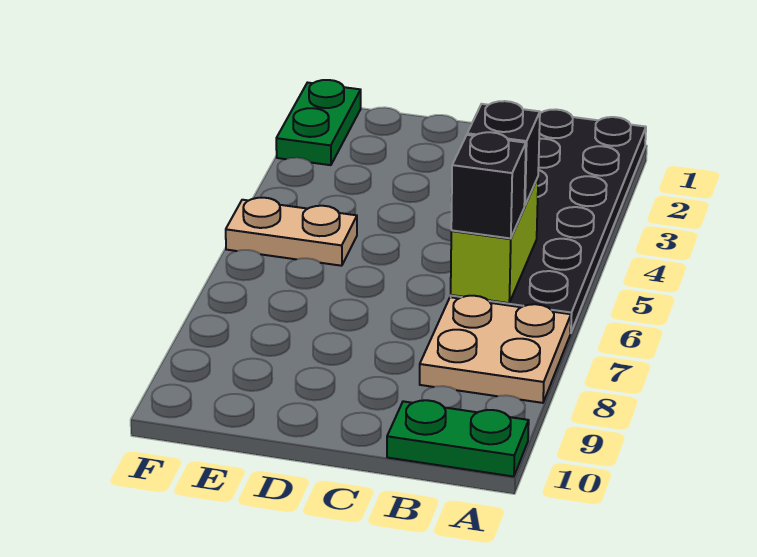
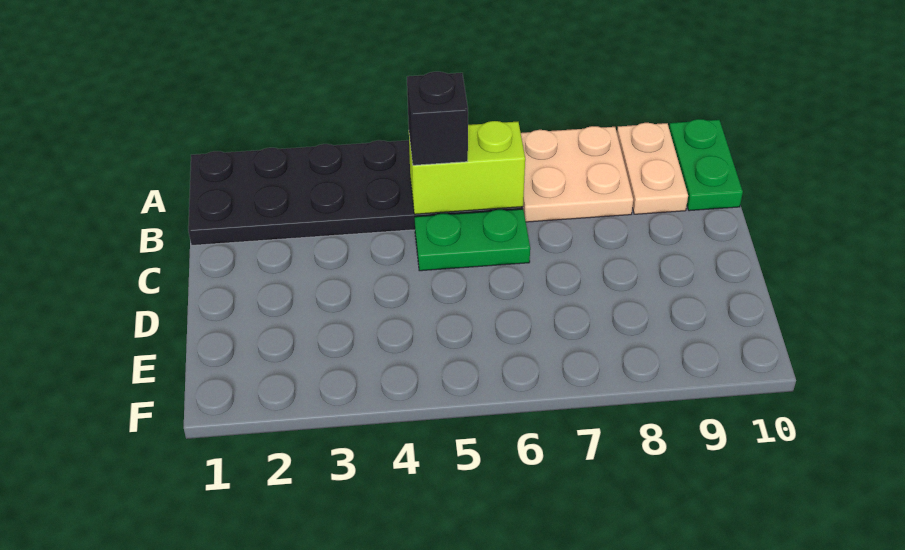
black brick B6 level 3 -> none
tan plate E5:F5 level 1 -> tan plate A9:B9 level 1
green plate F1:F2 level 1 -> green plate C5:C6 level 1

